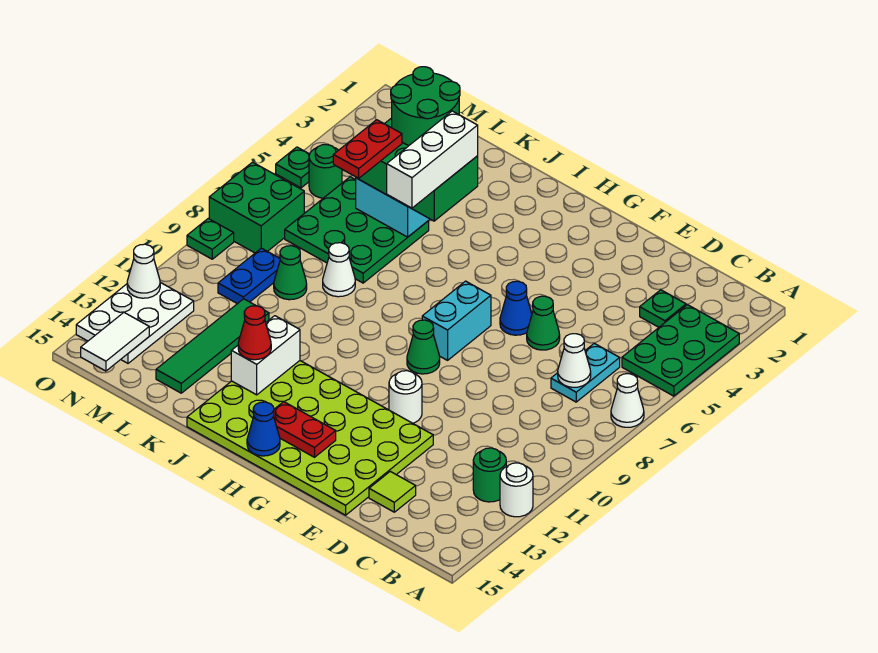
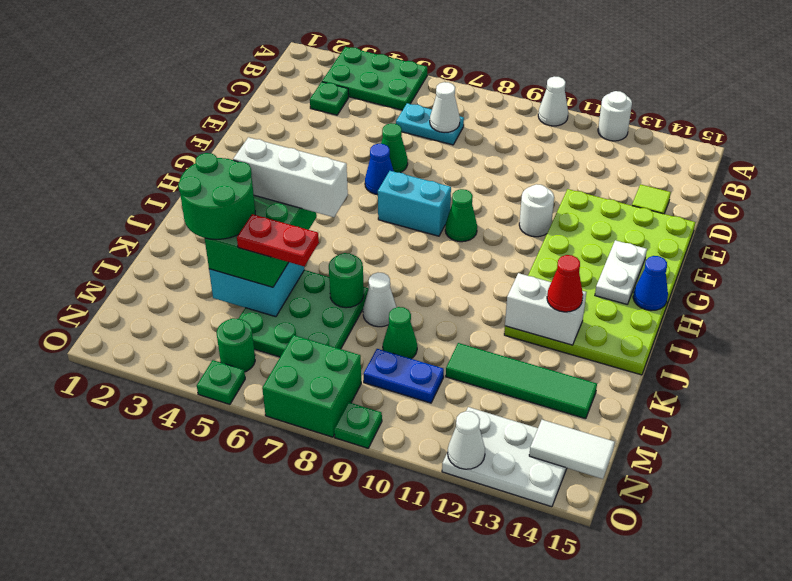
white cone A7 level 1 -> white cone A10 level 1
green round brick B12 level 1 -> green round brick K7 level 2
red plate G14:H14 level 2 -> white plate G14:H14 level 2

